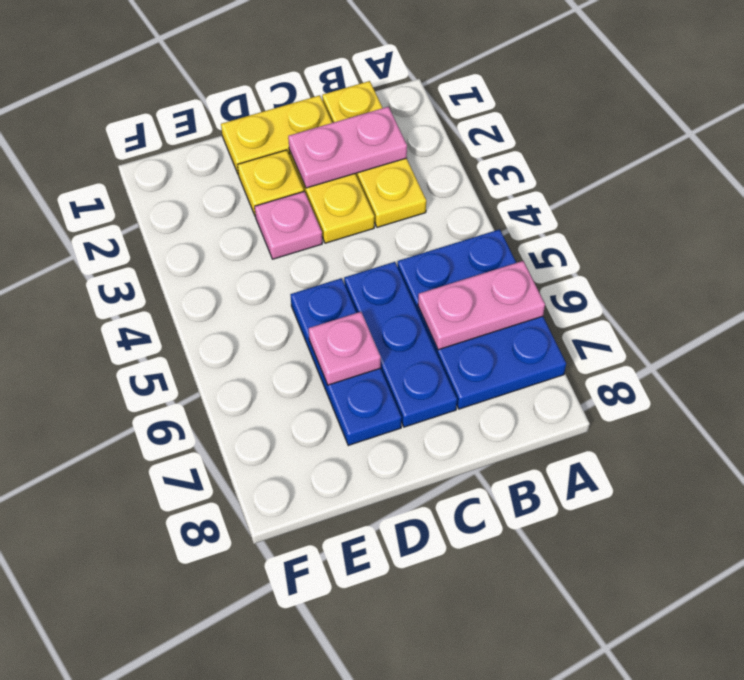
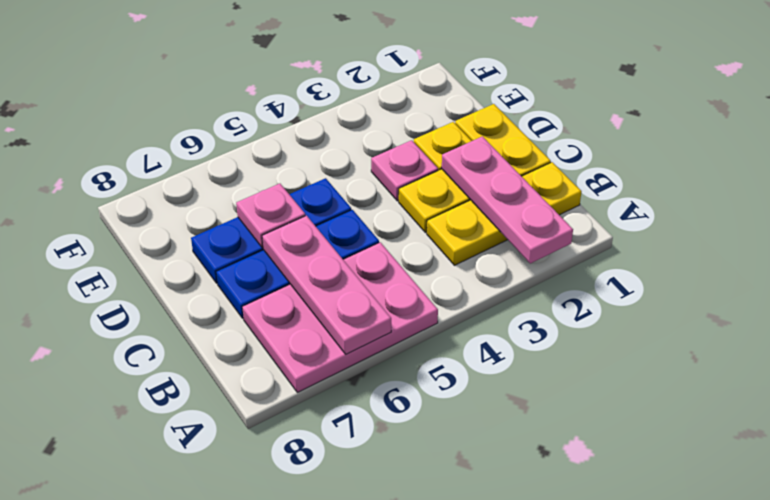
blue plate A5:B7 level 1 -> pink plate A5:B7 level 1
pink plate A6:B6 level 2 -> pink plate A6:C6 level 2
pink plate B2:C2 level 2 -> pink plate A2:C2 level 2

